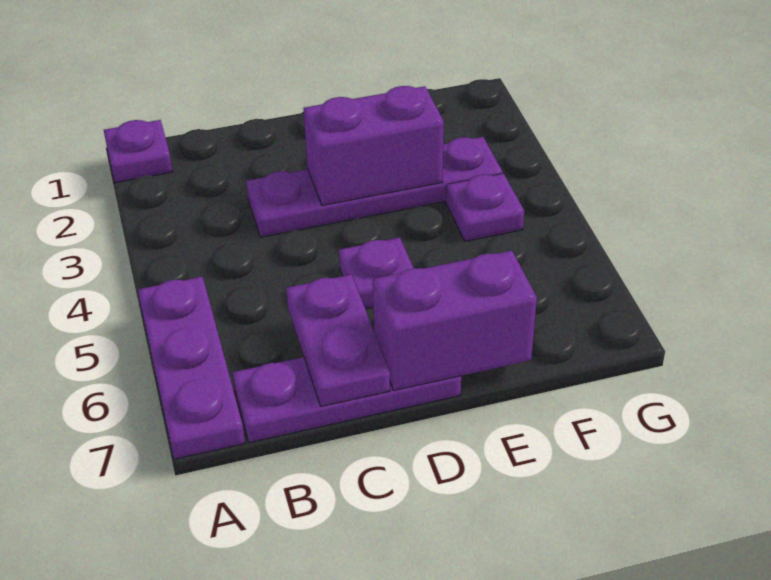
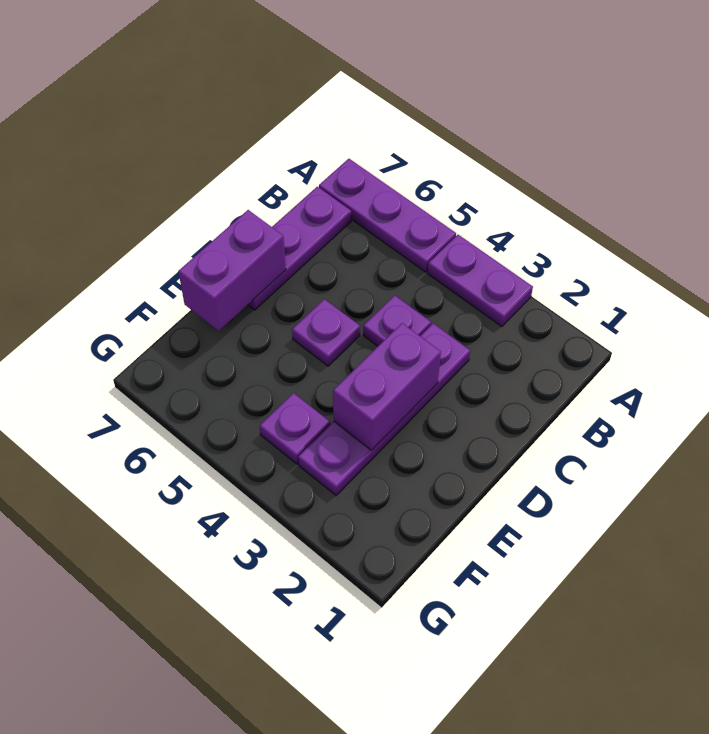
purple plate A1 level 1 -> purple plate C4 level 1
purple plate C6:C7 level 2 -> purple plate A3:A4 level 1

